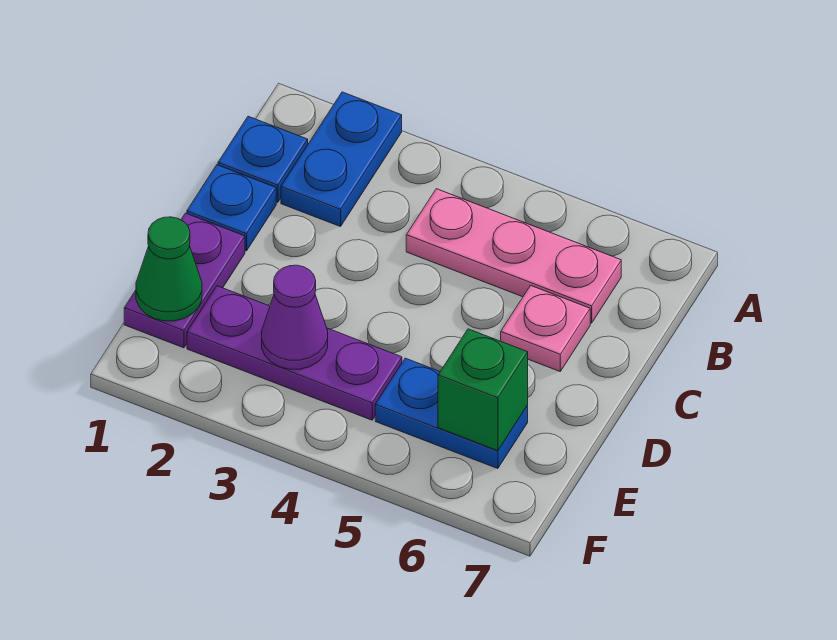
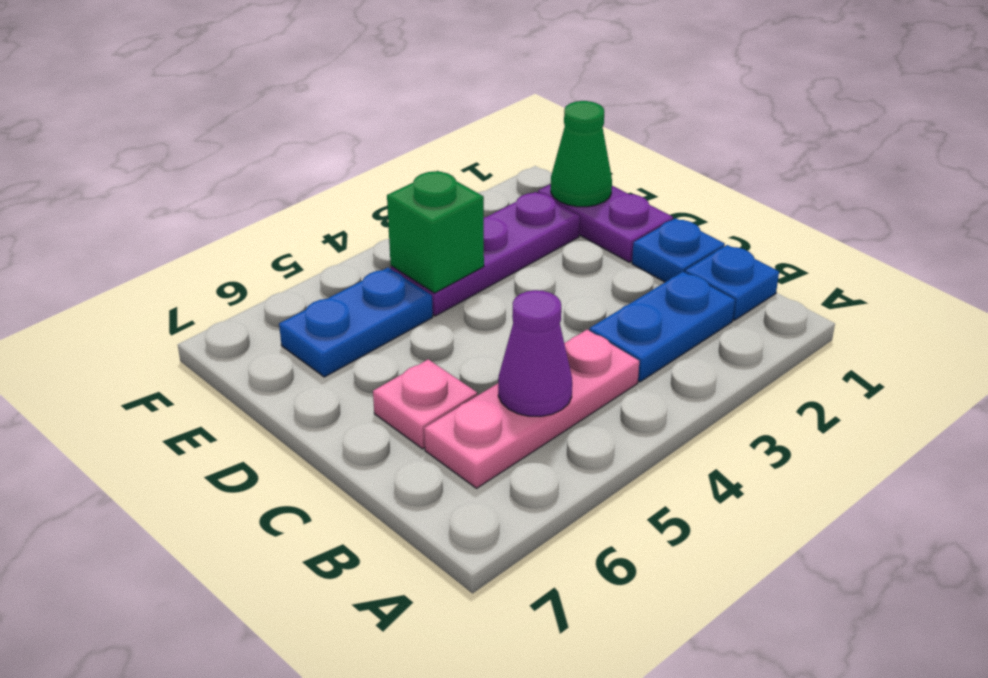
blue plate A2:B2 level 1 -> blue plate B2:B3 level 1
purple cone E3 level 2 -> purple cone B5 level 2
green brick E6 level 2 -> green brick E4 level 2

